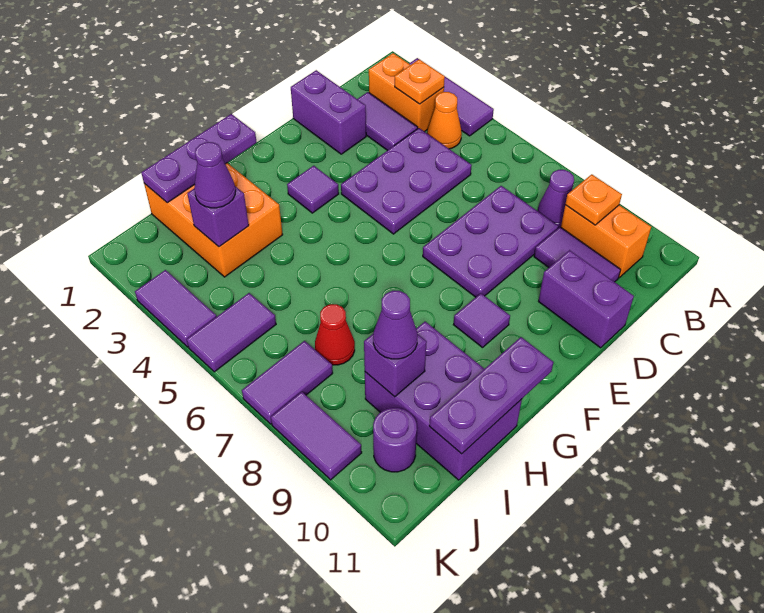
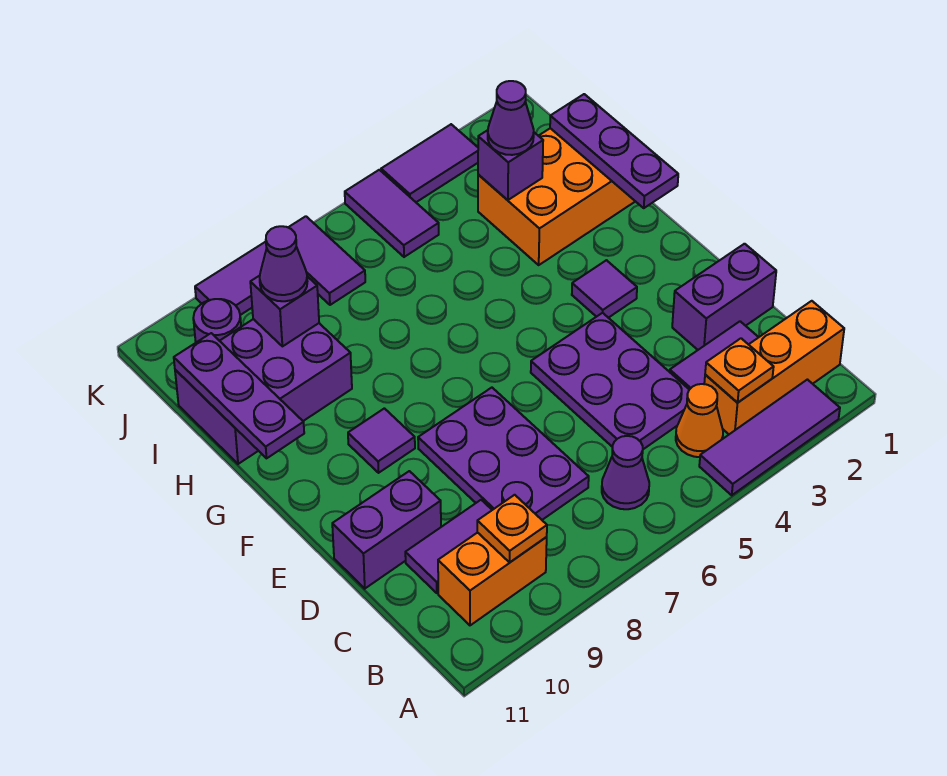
orange brick B2:B3 level 1 -> orange brick B1:B3 level 1
purple cone B8 level 1 -> purple cone B6 level 1
red cone I7 level 1 -> none

